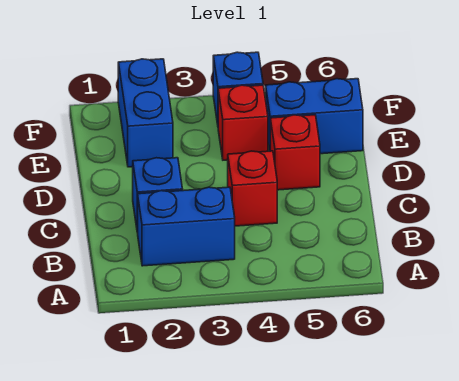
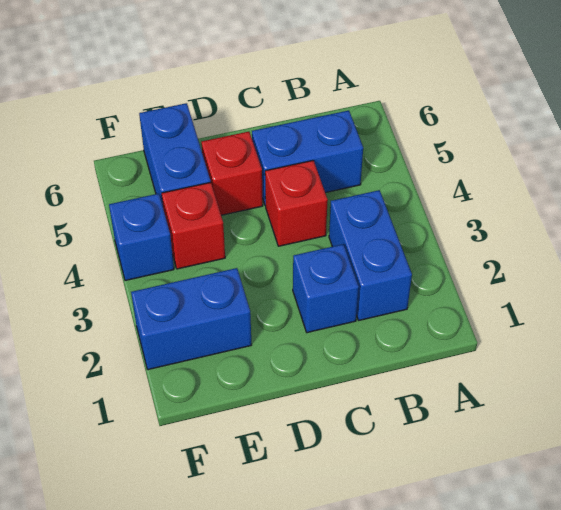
none -> blue brick B5:C5 level 1

